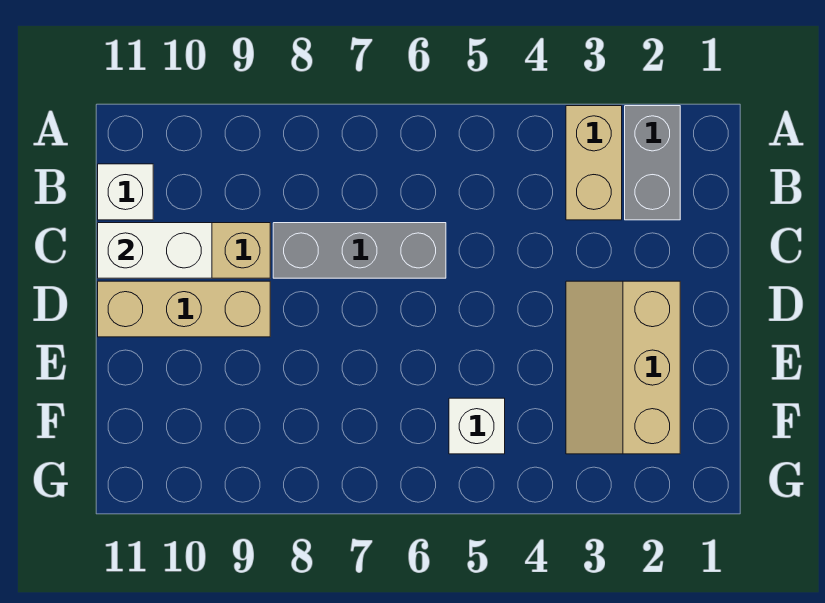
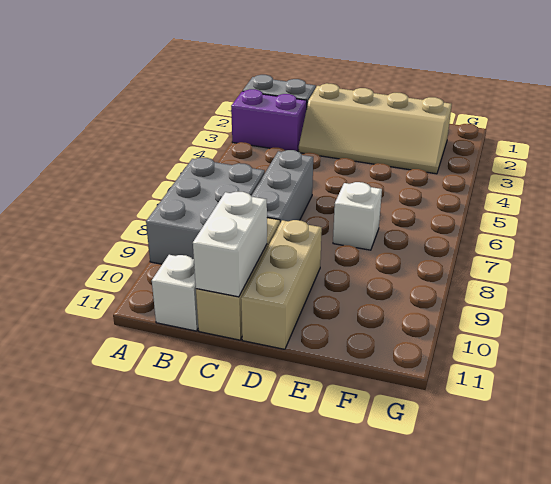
tan brick A3:B3 level 1 -> purple brick A3:B3 level 1
none -> grey brick A7:B9 level 1
tan slope D2:F3 level 1 top 2 -> tan slope C2:F3 level 1 top 2
white brick F5 level 1 -> white brick E7 level 1

